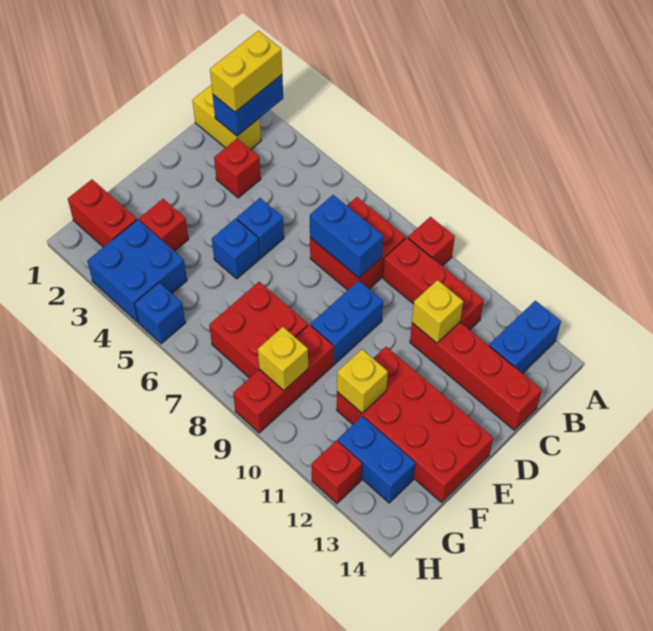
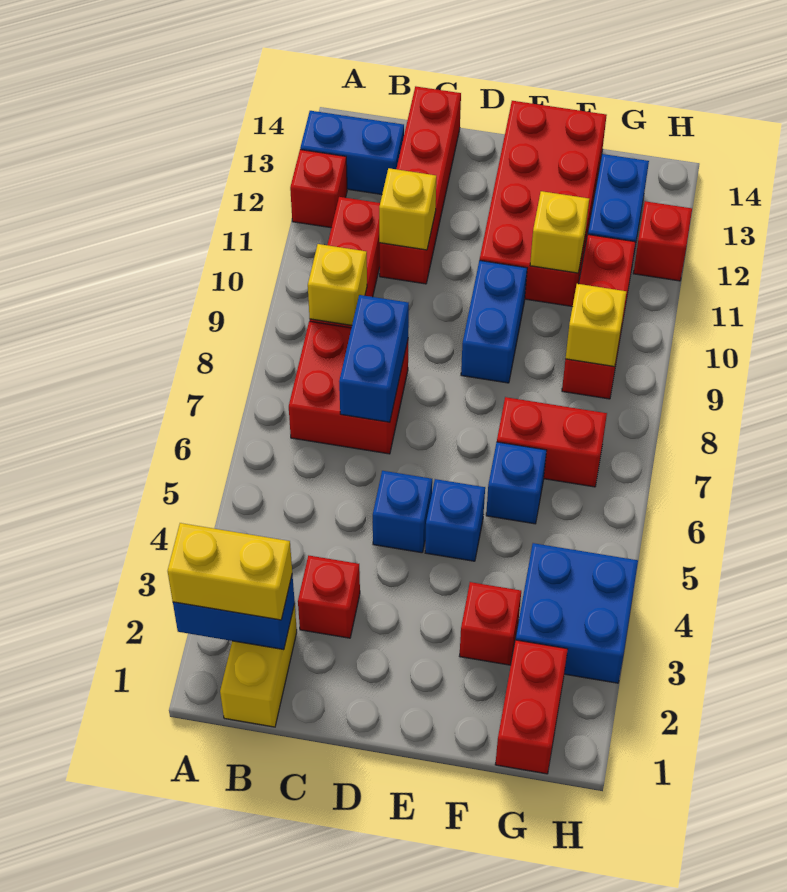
red brick A9 level 1 -> red brick A12 level 1
none -> yellow brick B9 level 2
blue brick D9:E9 level 1 -> blue brick E9:E10 level 1
red brick F7:G8 level 1 -> red brick F7:G7 level 1
red brick F9:H9 level 1 -> red brick G9:G11 level 1
blue brick H5 level 1 -> blue brick F6 level 1

